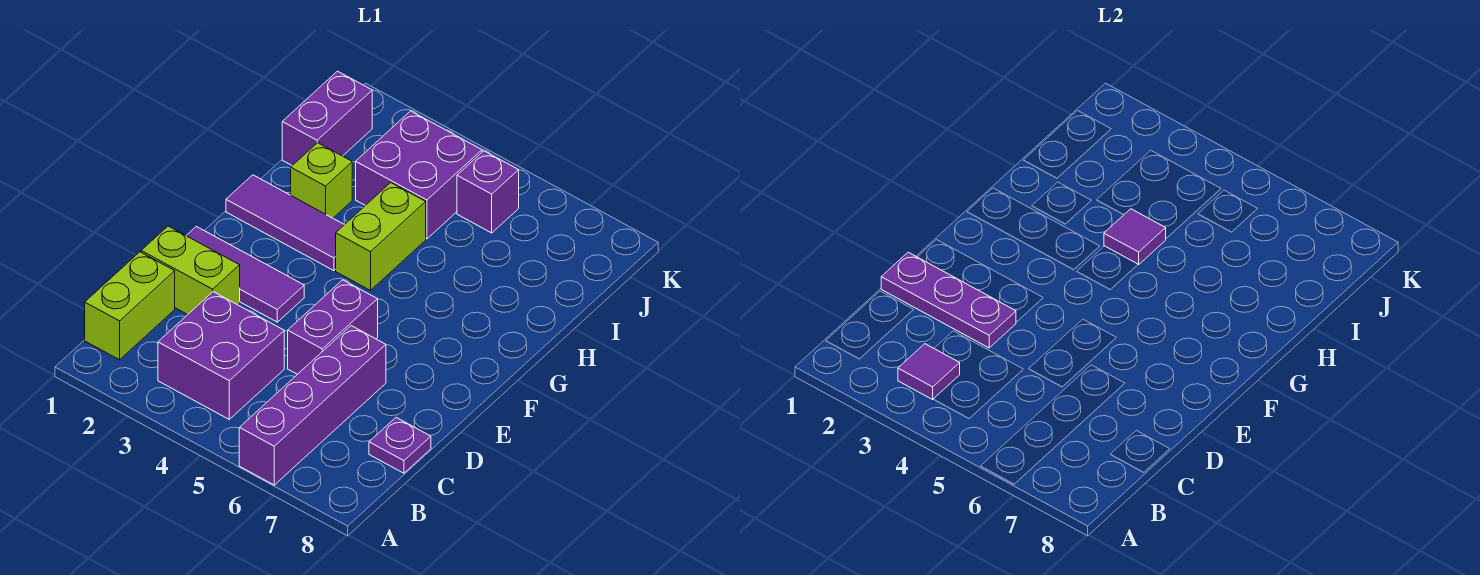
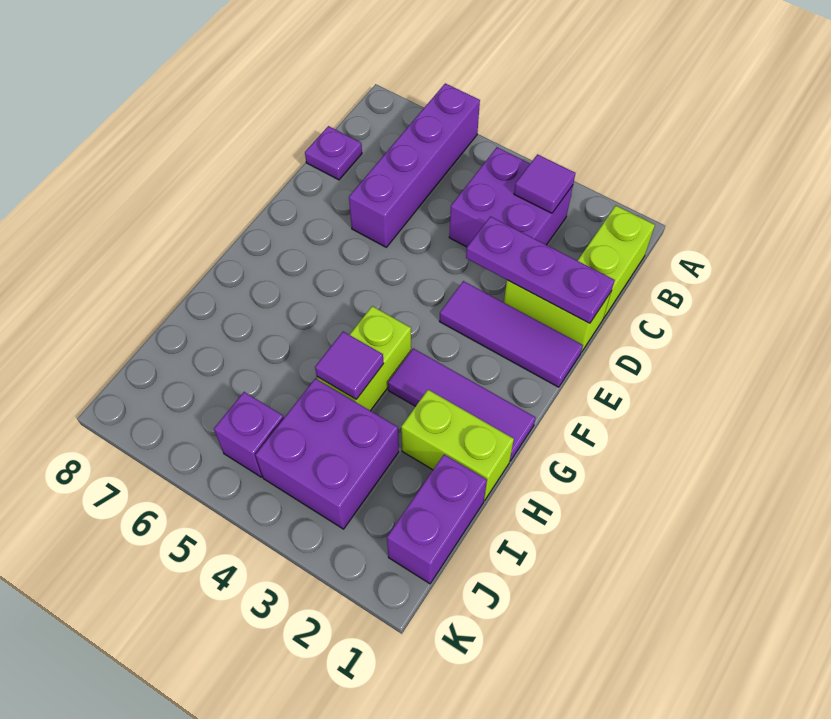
purple brick D5:E5 level 1 -> none
lime brick H2 level 1 -> lime brick H1:H2 level 1

